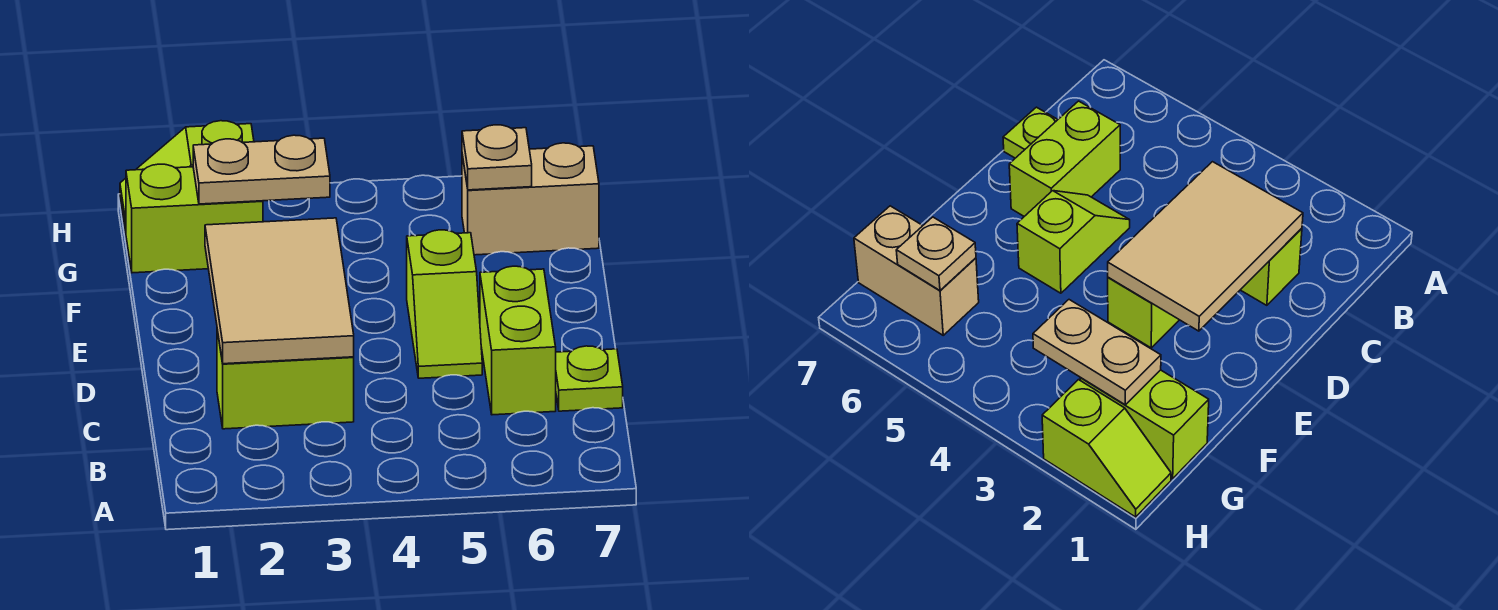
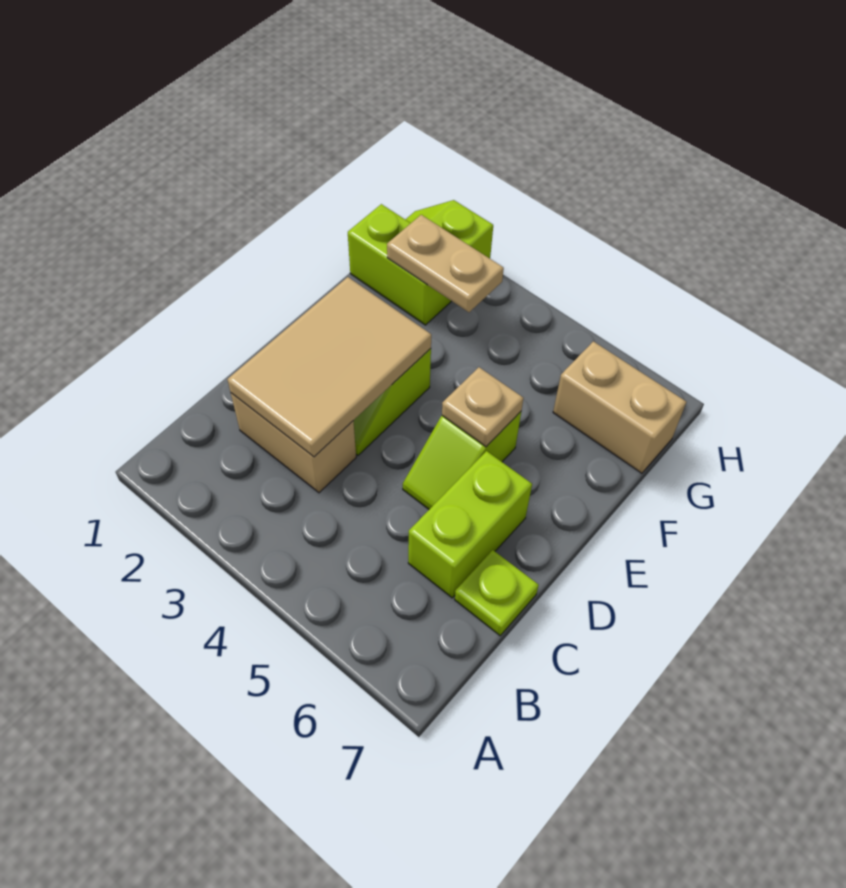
lime brick C2:C3 level 1 -> tan brick C2:C3 level 1
tan plate G6 level 2 -> tan plate E5 level 2

